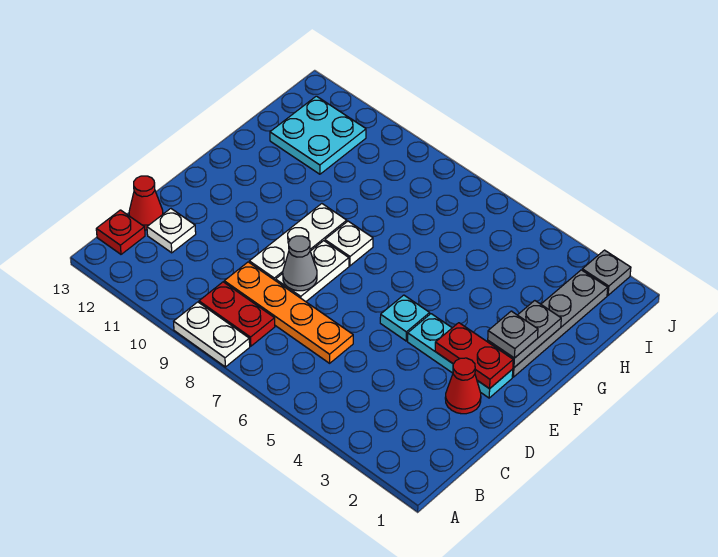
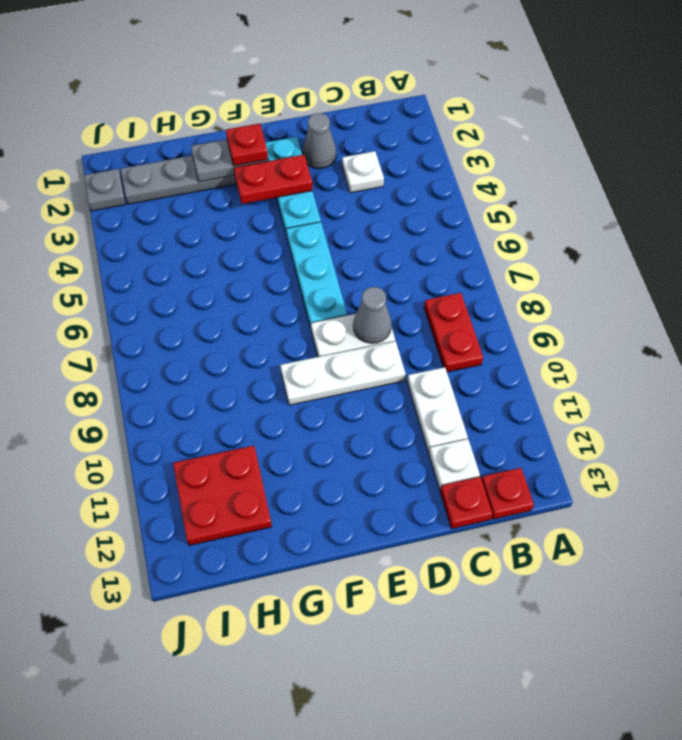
white plate A8:A9 level 1 -> white plate C10:C11 level 1
orange plate C6:C9 level 1 -> none
red cone C13 level 1 -> red plate C13 level 1
red cone D2 level 1 -> grey cone D2 level 1
red plate E2:E3 level 2 -> red plate E3:F3 level 2
cyan plate E5 level 1 -> cyan plate E5:E7 level 1
grey plate F2 level 3 -> red plate F2 level 3
white plate F8 level 1 -> white plate C3 level 1
cyan plate H11:I12 level 1 -> red plate H11:I12 level 1

